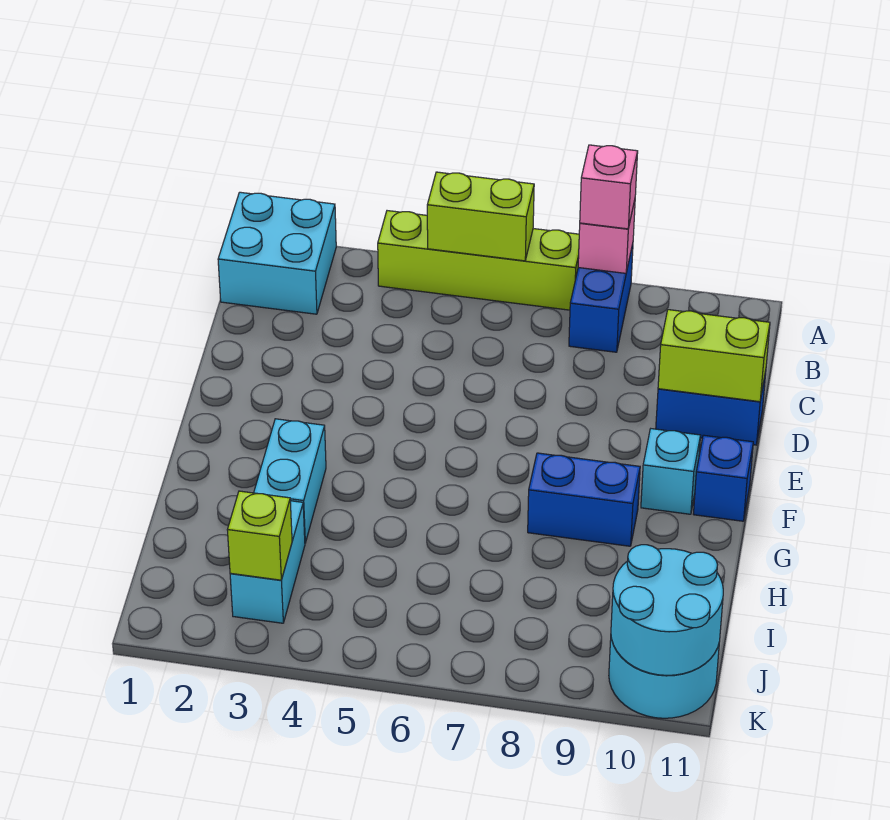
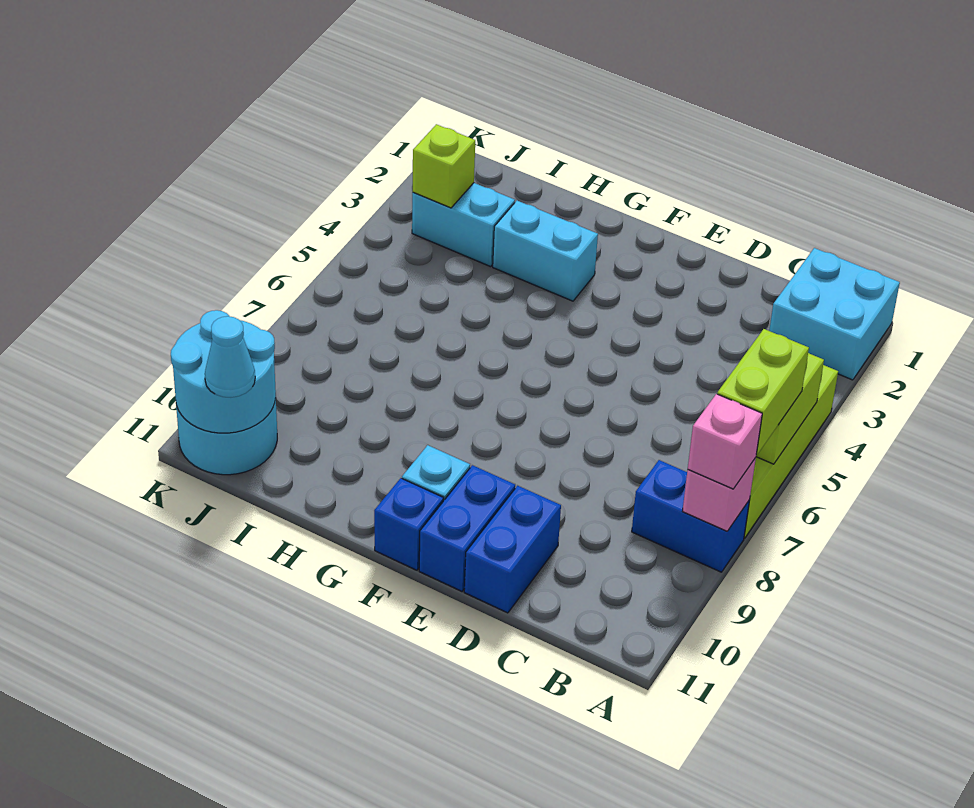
lime brick D10:D11 level 2 -> lime brick A6:A7 level 3
blue brick G8:G9 level 1 -> blue brick E10:E11 level 1
none -> cyan cone J11 level 3

